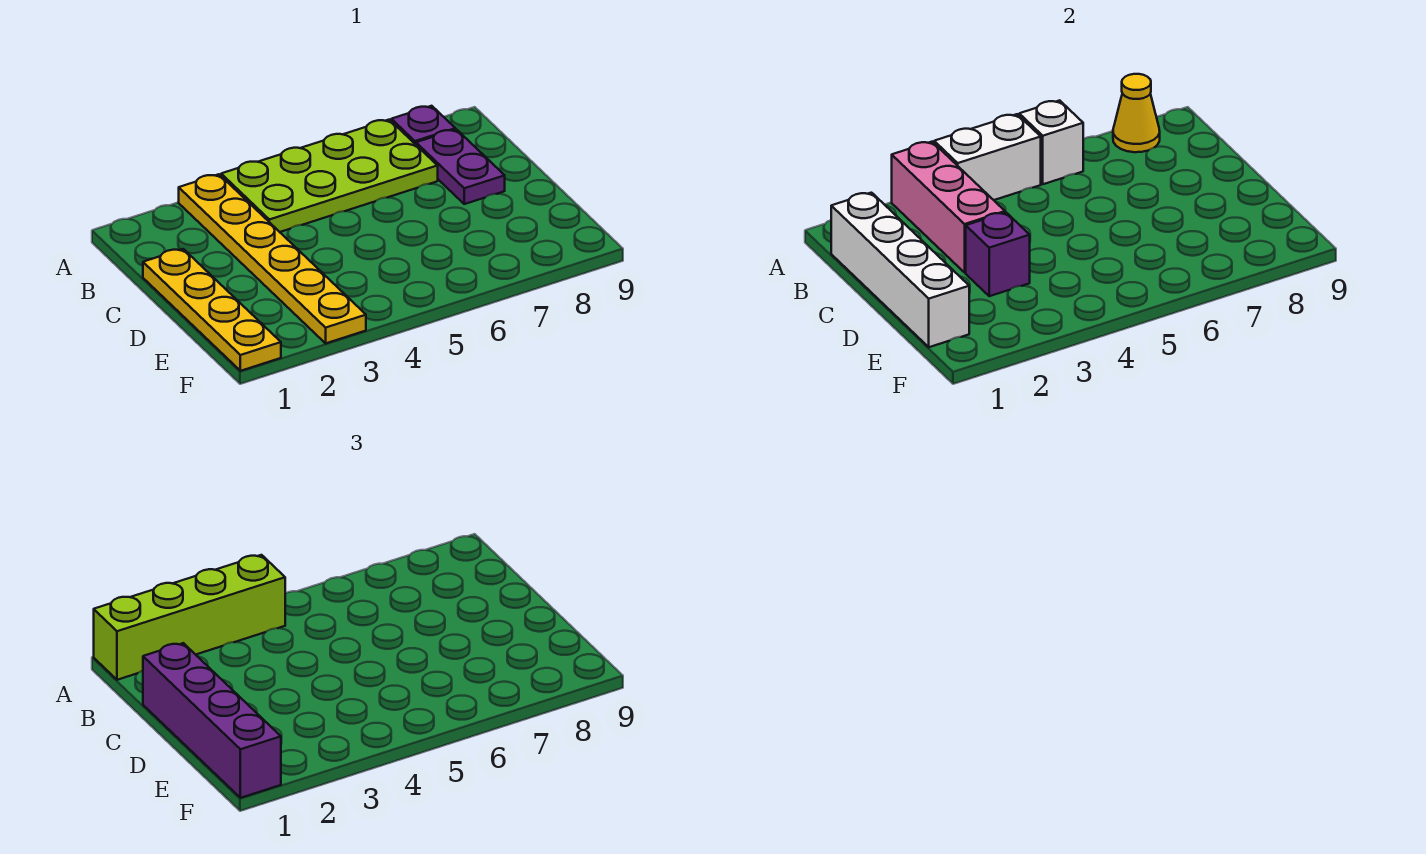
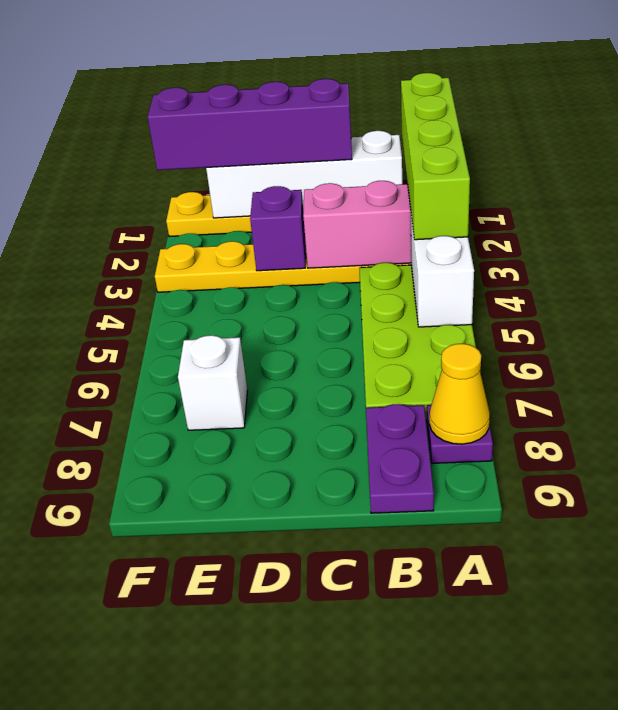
white brick A6 level 2 -> white brick E7 level 1
purple plate B8:C8 level 1 -> purple plate B8:B9 level 1

